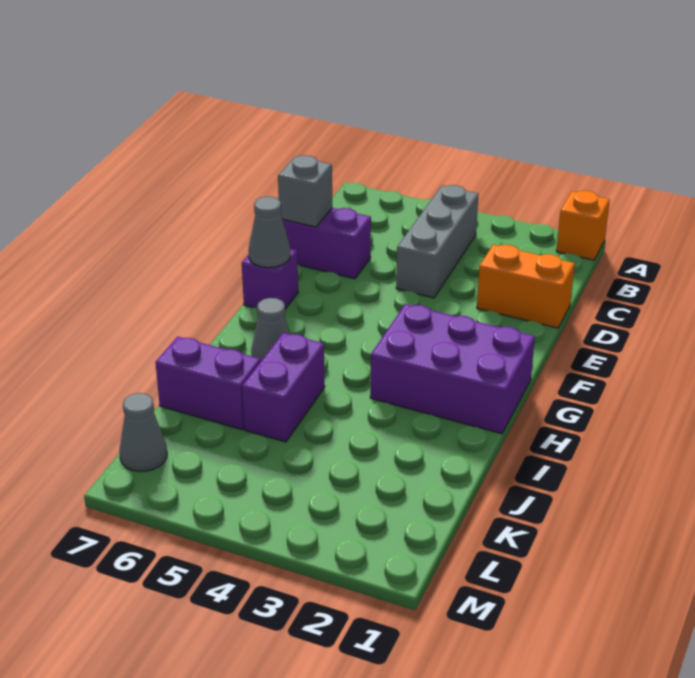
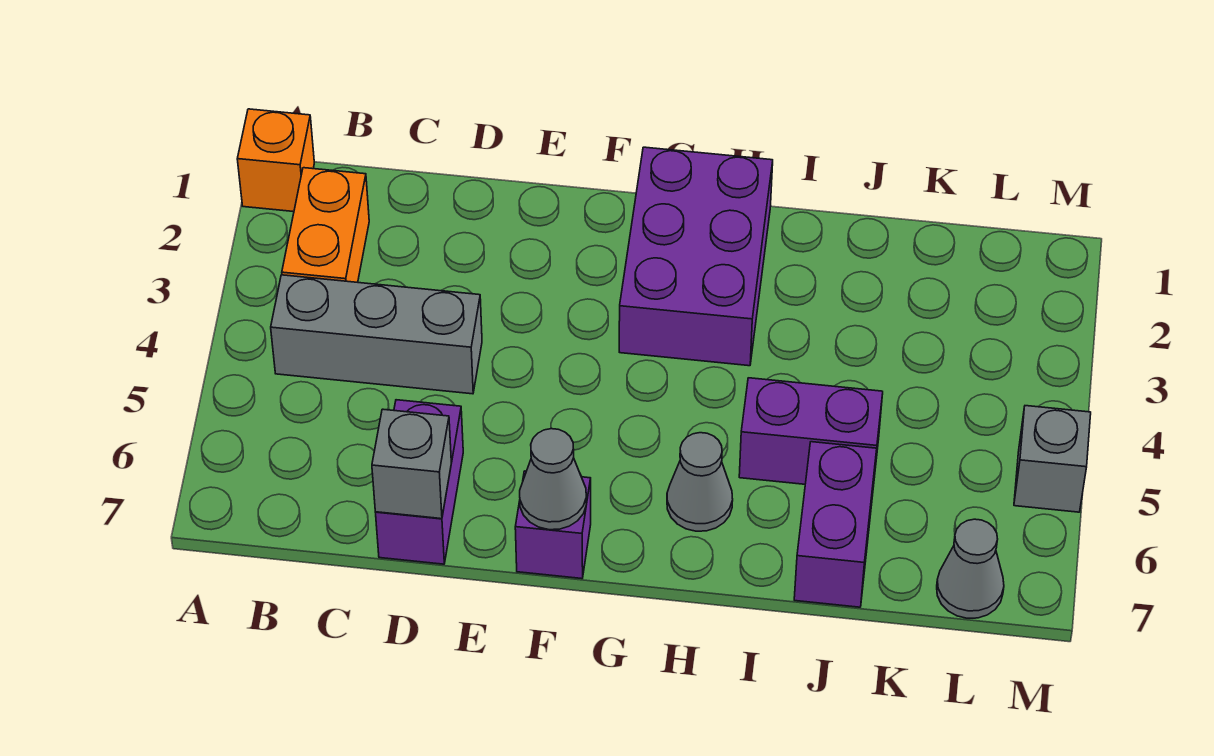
orange brick D1:D2 level 1 -> orange brick B2:B3 level 1
none -> grey brick M5 level 1

